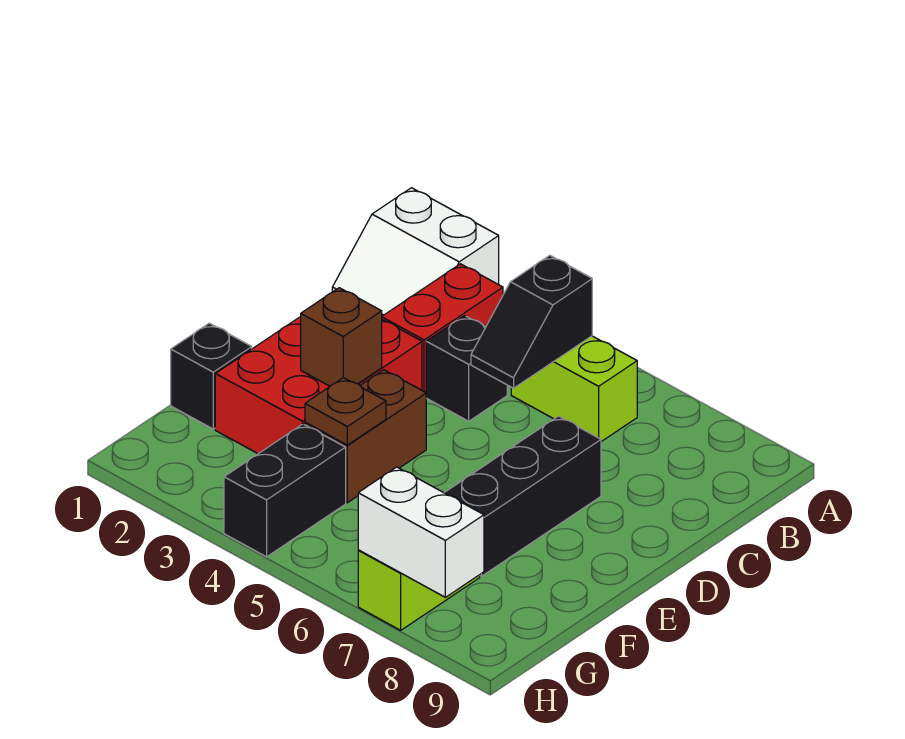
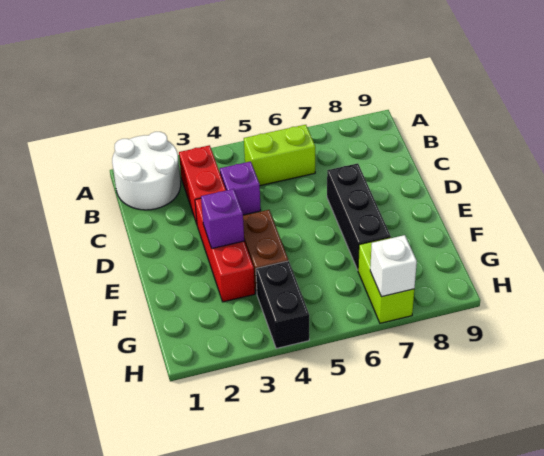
white slope A1:B2 level 1 top A -> white round brick A1:B2 level 1
black slope B5:C5 level 2 top B -> none
black brick C4 level 1 -> purple brick C4 level 1
red brick D2:F3 level 1 -> red brick D3:F3 level 1
brown brick E3 level 2 -> purple brick E3 level 2
black brick F1 level 1 -> none
brown plate F4 level 2 -> none
white brick H7:H8 level 2 -> white brick H7 level 2

